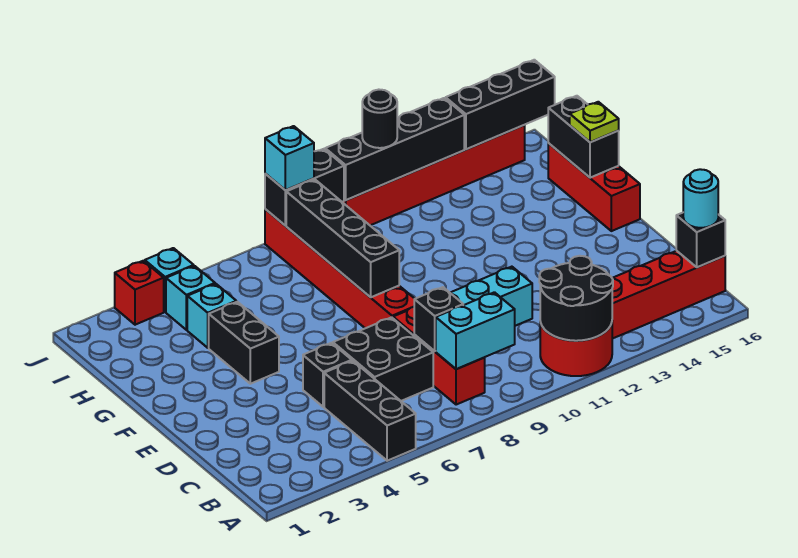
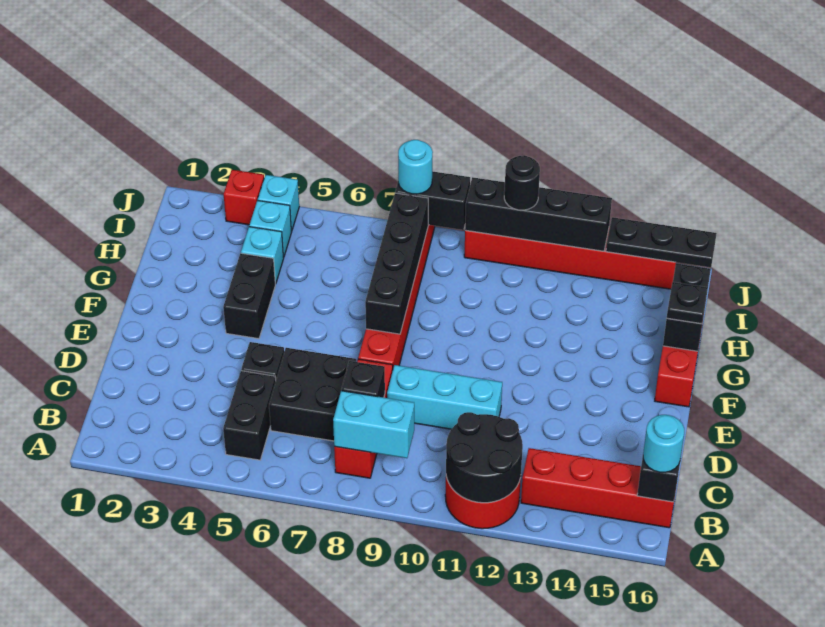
black brick A5:C5 level 1 -> black brick B5:C5 level 1
lime plate G16 level 3 -> black plate G16 level 3
cyan brick J8 level 3 -> cyan round brick J8 level 3
black brick J14:J16 level 2 -> black plate J14:J16 level 2

